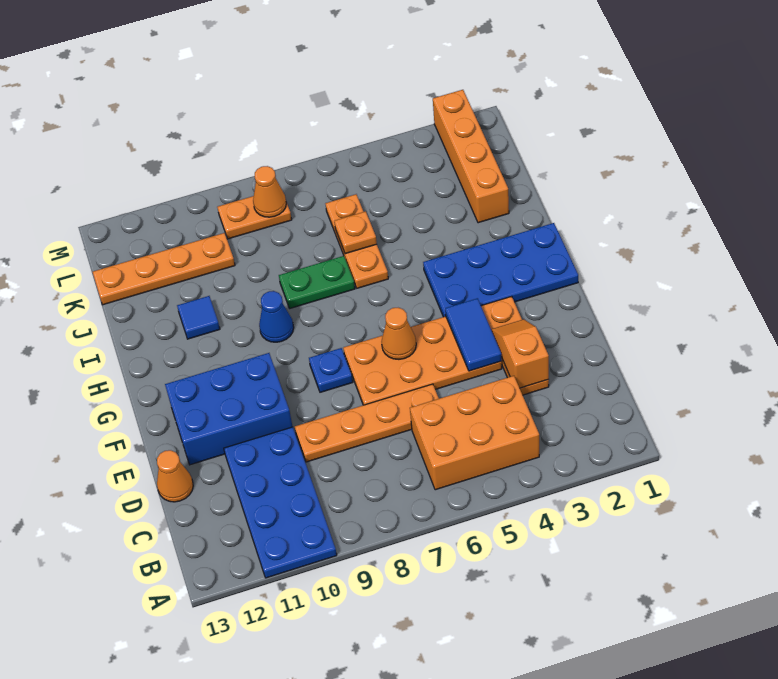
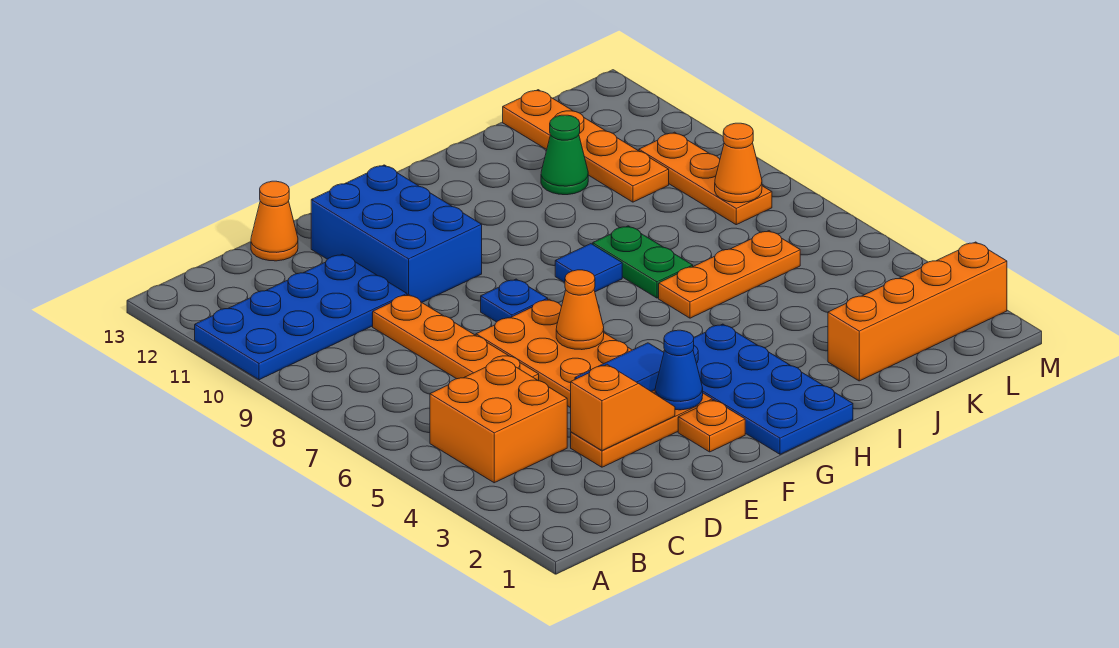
orange brick B4:C6 level 1 -> orange brick B4:C5 level 1
blue cone H9 level 1 -> blue cone F3 level 2
blue tile I11 level 1 -> blue tile H8 level 1
orange plate J6 level 2 -> orange plate F2 level 1
none -> green cone J11 level 1
orange plate L8:L9 level 1 -> orange plate L8:L10 level 1

